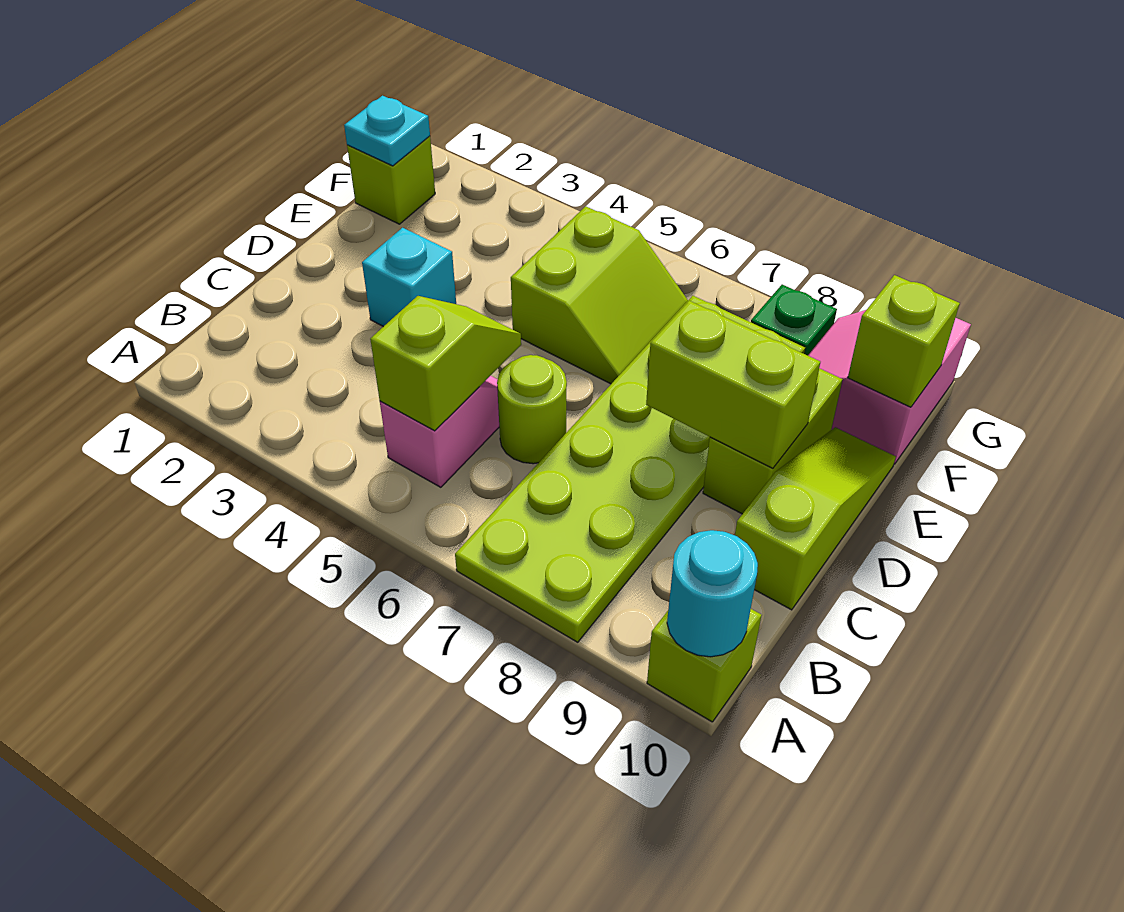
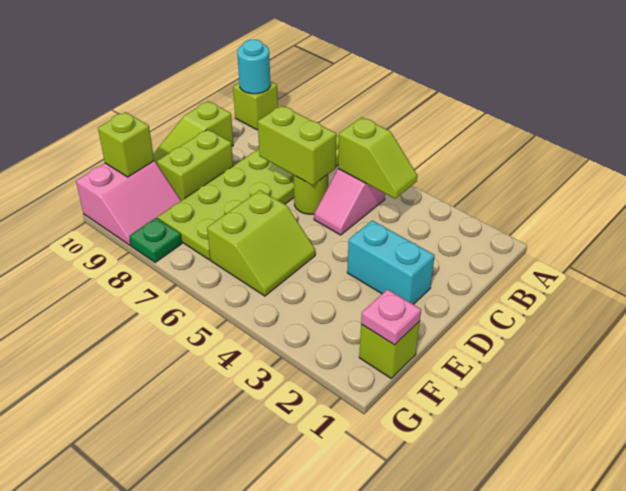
lime slope B5:C5 level 2 top B -> lime slope B4:B5 level 2 top 5
cyan brick D3 level 1 -> cyan brick D2:D3 level 1
lime brick D8:D9 level 2 -> lime brick C6:C7 level 2
lime slope E5:F6 level 1 top 5 -> lime slope E5:F6 level 1 top 6
cyan plate F1 level 2 -> pink plate F1 level 2

